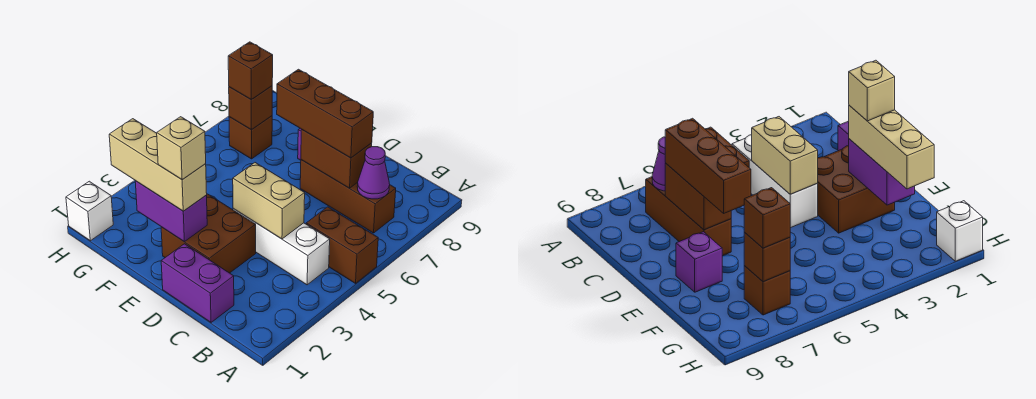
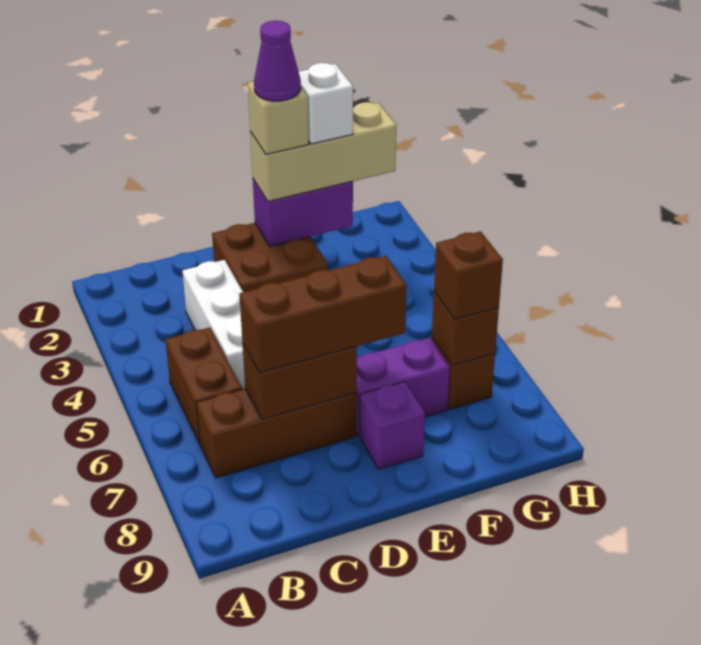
brown brick A5:B5 level 1 -> brown brick B5:B6 level 1
white brick B4:D4 level 1 -> white brick C3:C5 level 1
purple cone B7 level 2 -> purple cone E2 level 5
purple brick C1:D1 level 1 -> purple brick E7:F7 level 1
tan brick C4:D4 level 2 -> none
white brick H1 level 1 -> white brick F2 level 4

